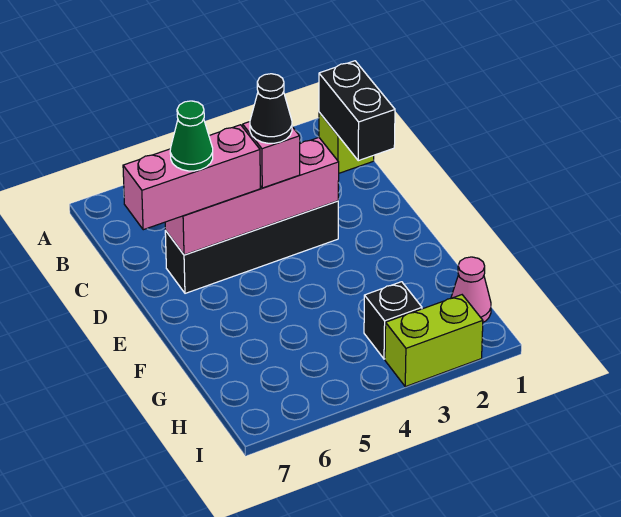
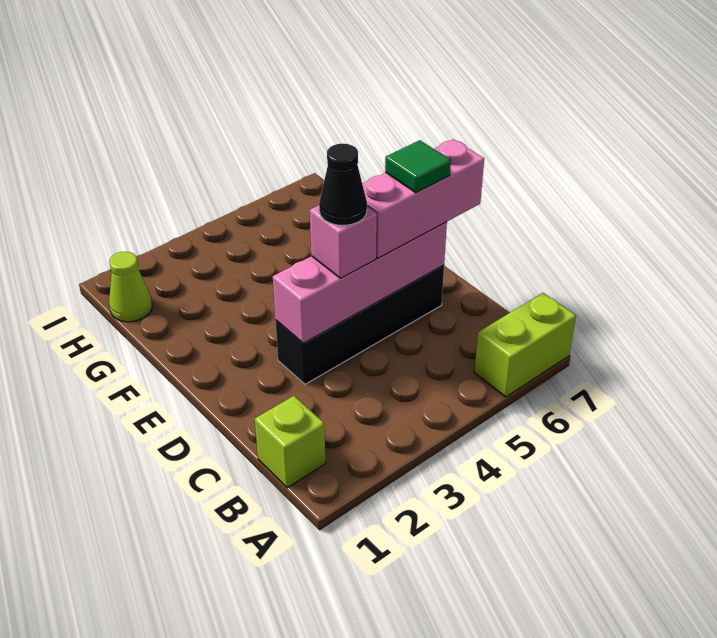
black brick B1:C1 level 2 -> none
green cone D6 level 4 -> green tile D6 level 4
pink cone H1 level 1 -> lime cone H1 level 1
black brick H3 level 1 -> none
lime brick I2:I3 level 1 -> lime brick A6:A7 level 1

